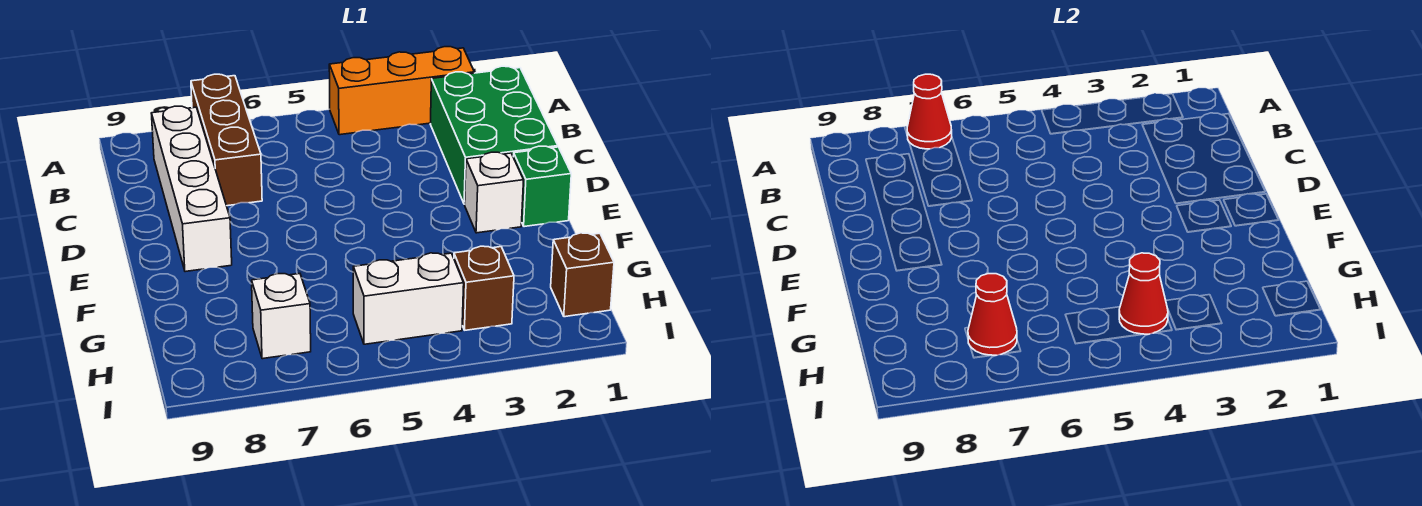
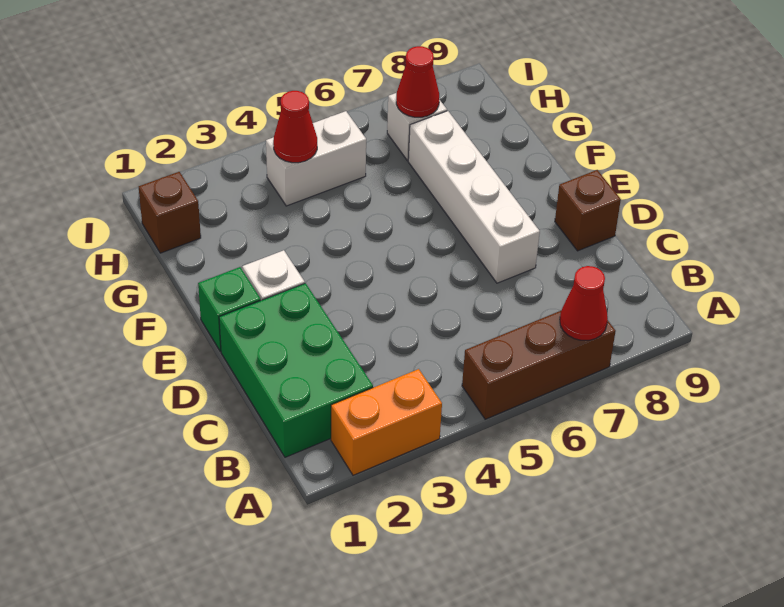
orange brick A2:A4 level 1 -> orange brick A2:A3 level 1
brown brick A7:C7 level 1 -> brown brick A5:A7 level 1
white brick B8:E8 level 1 -> white brick D7:G7 level 1
brown brick H3 level 1 -> brown brick D9 level 1

